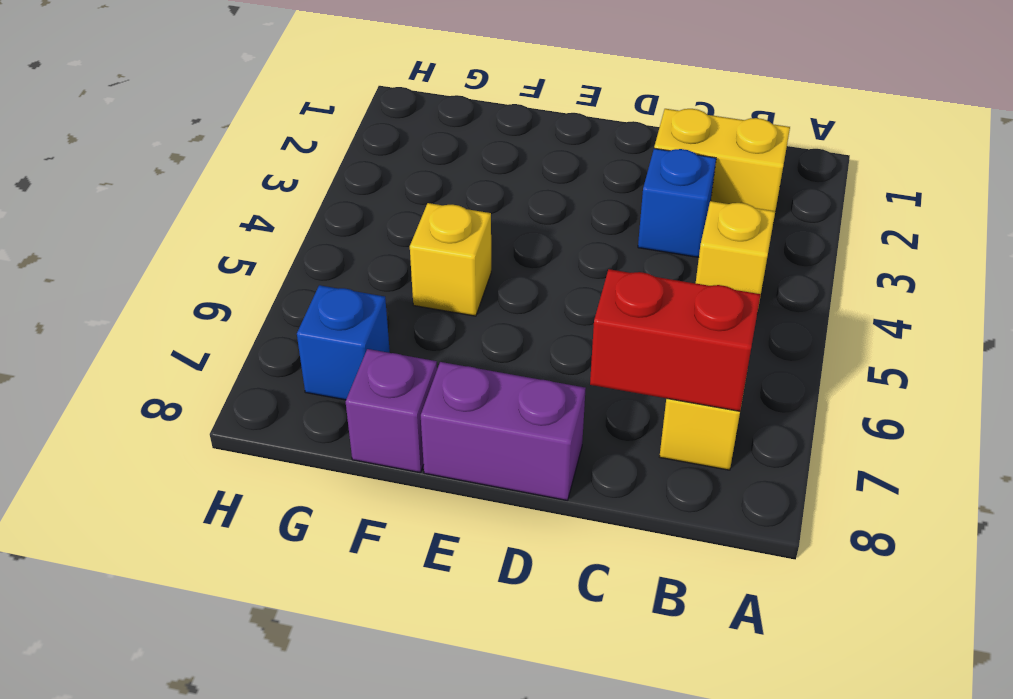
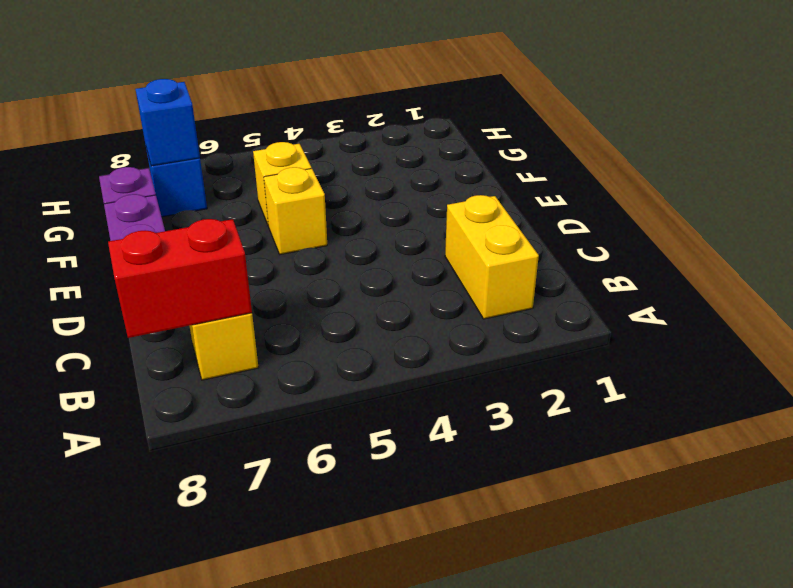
yellow brick B4 level 1 -> yellow brick E5 level 1
red brick B7:C7 level 2 -> red brick B7:B8 level 2
blue brick C3 level 1 -> blue brick G7 level 2

